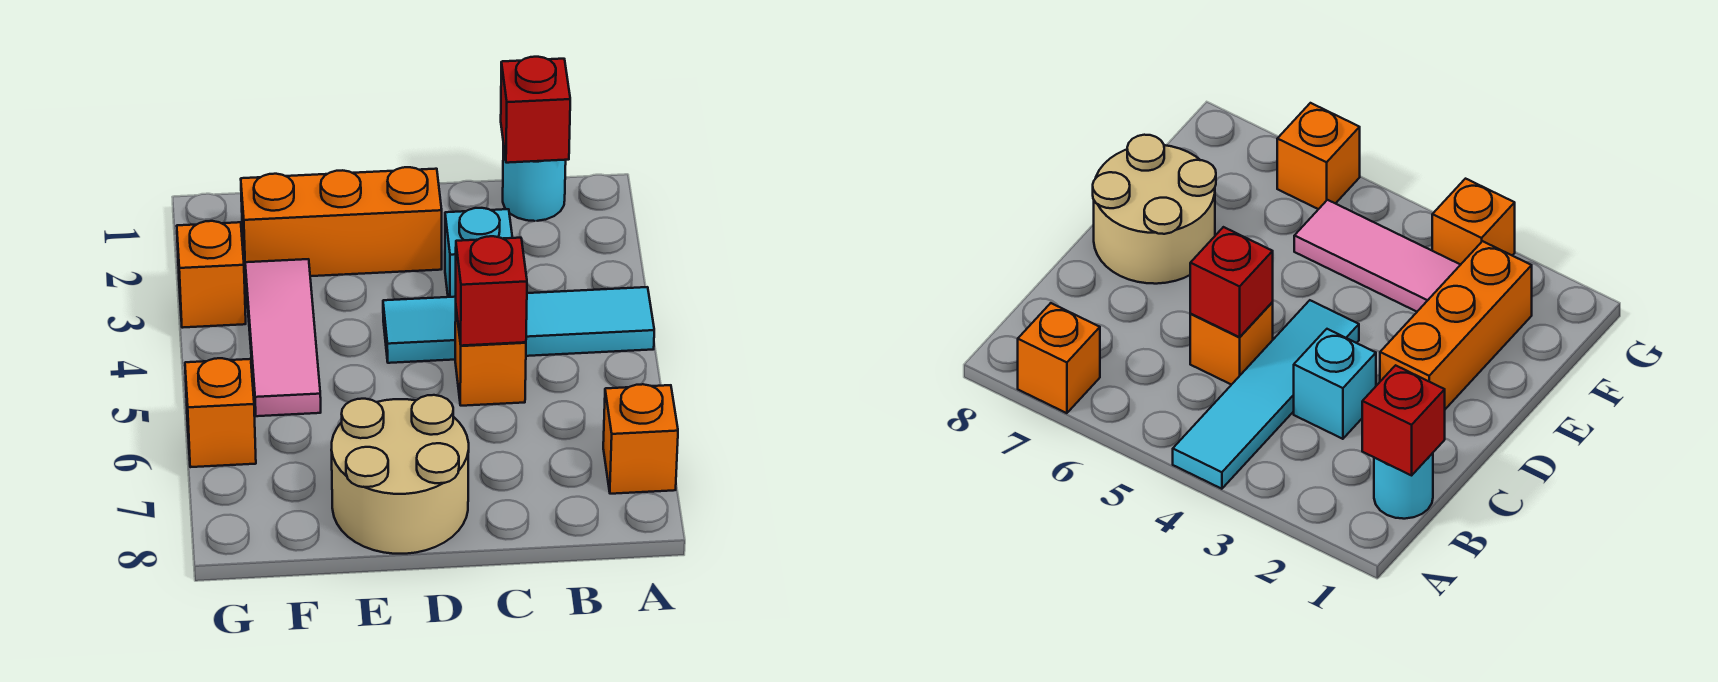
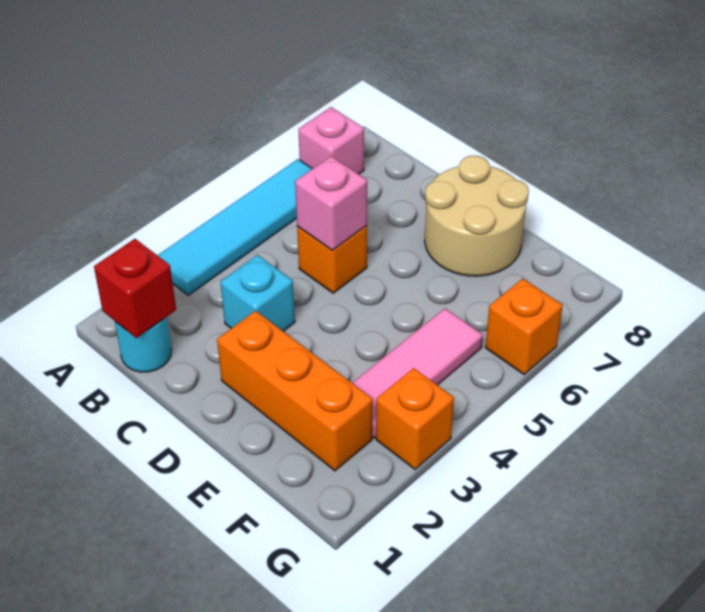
cyan tile A4:D4 level 1 -> cyan tile A3:A6 level 1
orange brick A7 level 1 -> pink brick A7 level 1
red brick C5 level 2 -> pink brick C5 level 2

